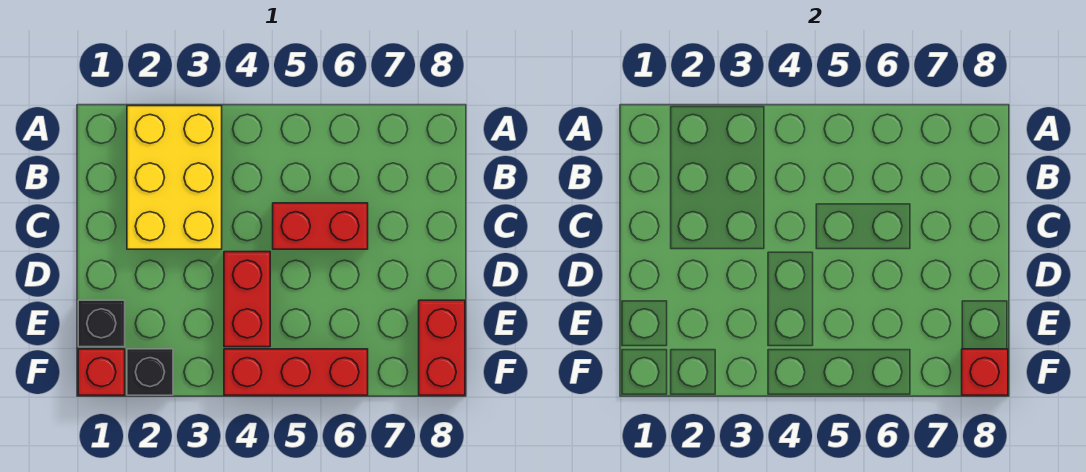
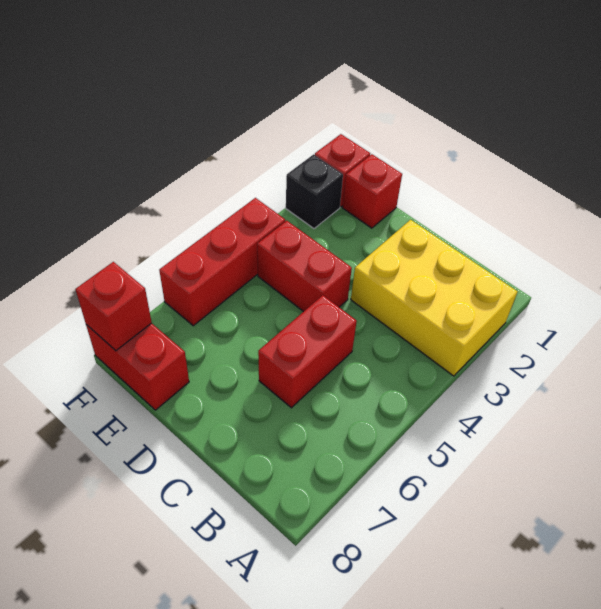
black brick E1 level 1 -> red brick E1 level 1

